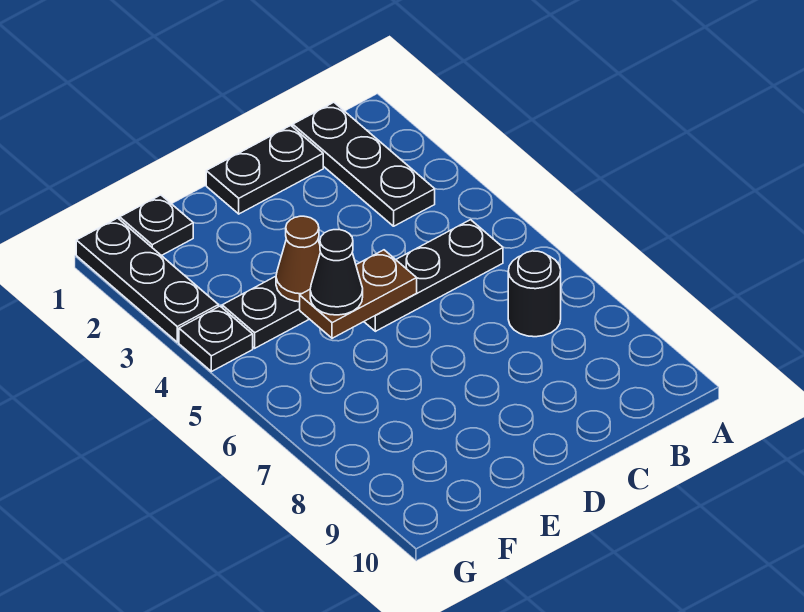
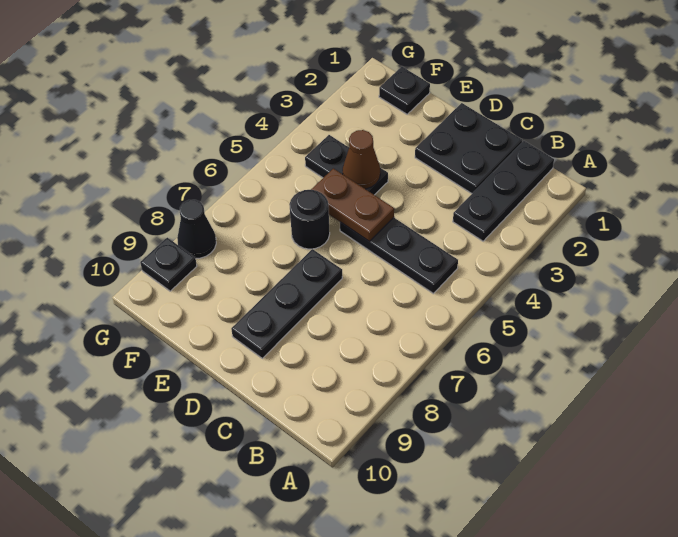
black round brick B7 level 1 -> black round brick E6 level 1
black plate C1:D1 level 1 -> black plate C1:D2 level 1
black cone E5 level 3 -> black cone G8 level 1
black plate G1:G3 level 1 -> black plate D7:D9 level 1
black plate G4 level 1 -> black plate G9 level 1

